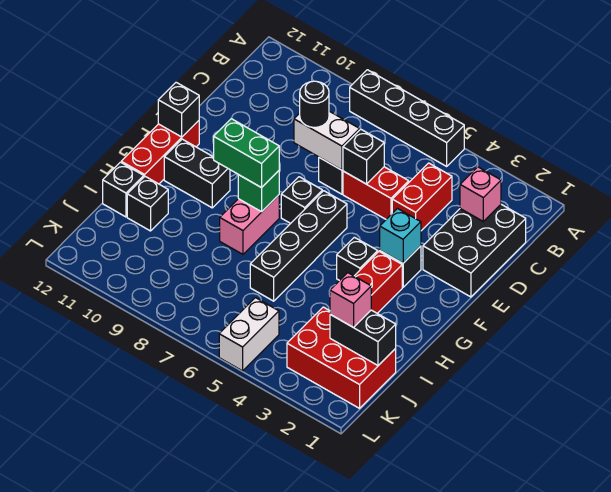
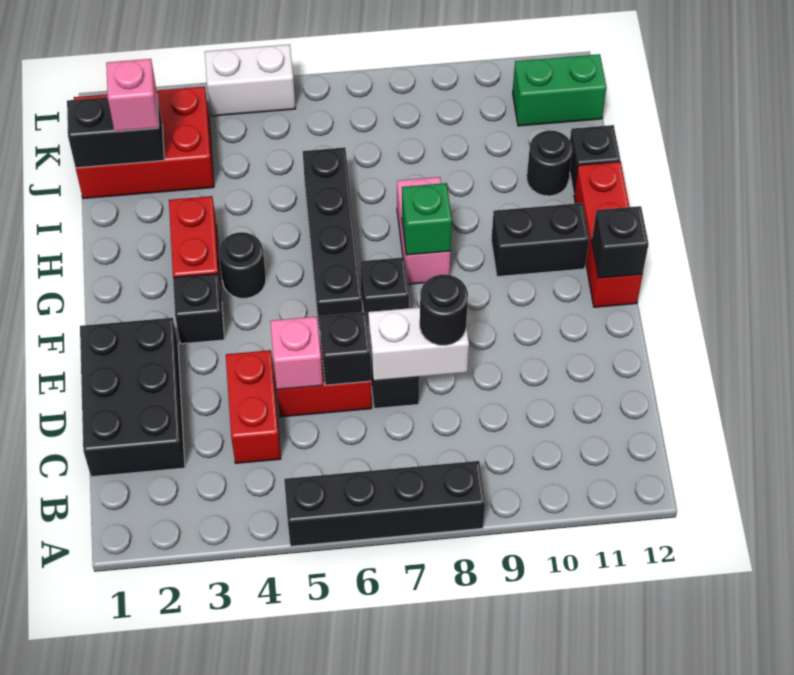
pink brick C2 level 2 -> pink brick D5 level 2
cyan brick F3 level 2 -> none
black brick G4 level 1 -> black round brick G4 level 1
green brick G8:G9 level 3 -> green brick K11:K12 level 1
black brick I11 level 1 -> black round brick I11 level 1
white brick K5:L5 level 1 -> white brick L4:L5 level 1

